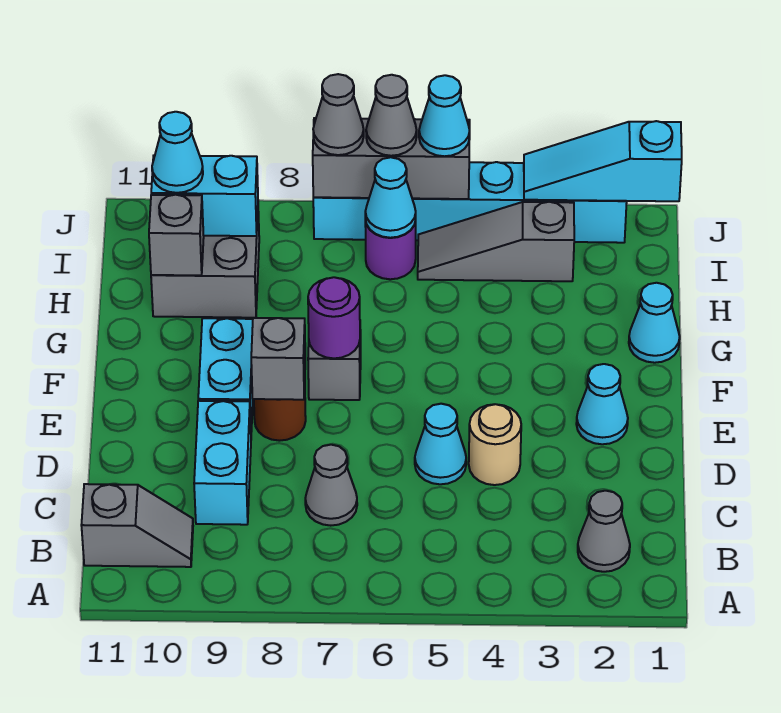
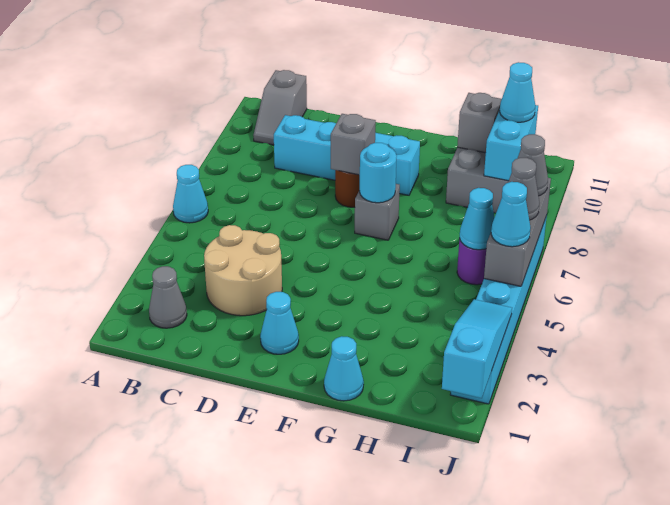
grey cone C7 level 1 -> none
tan round brick D4 level 1 -> tan round brick C3:D4 level 1
cyan cone D5 level 1 -> cyan cone A6 level 1
purple round brick F7 level 2 -> cyan round brick F7 level 2
grey slope I3:I5 level 1 top 3 -> none

